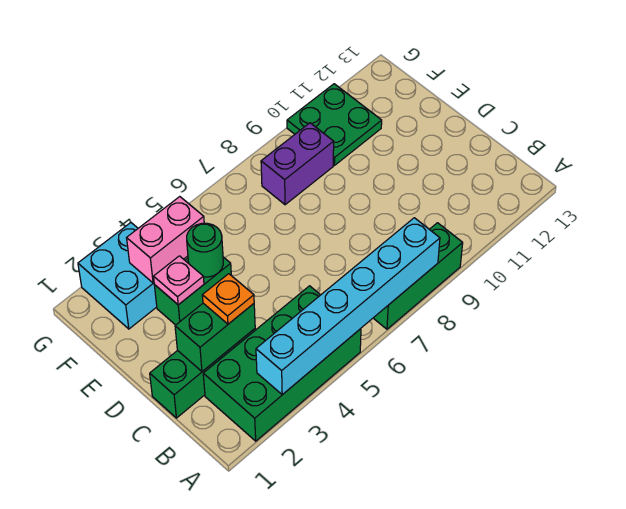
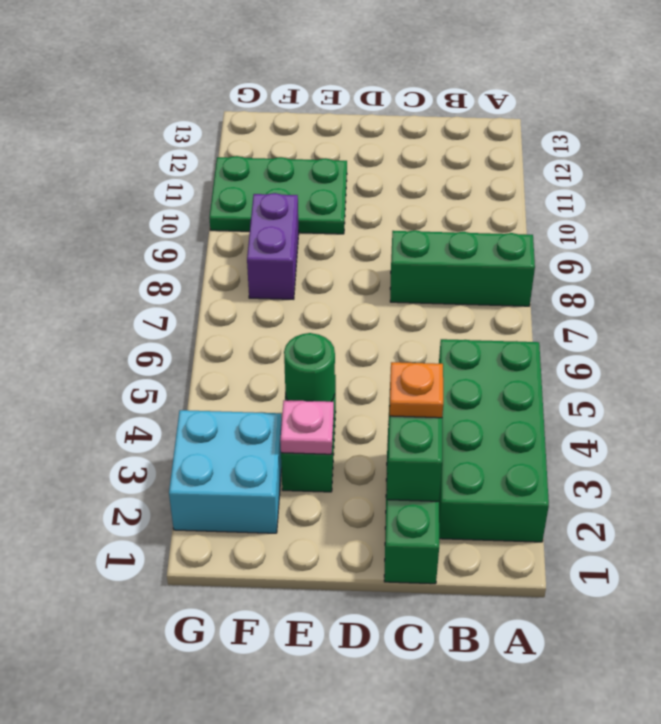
cyan brick A3:A8 level 2 -> none
green brick A7:A9 level 1 -> green brick A8:C8 level 1
pink brick F3:F4 level 2 -> none
green plate F10:G11 level 1 -> green plate E10:G11 level 1

